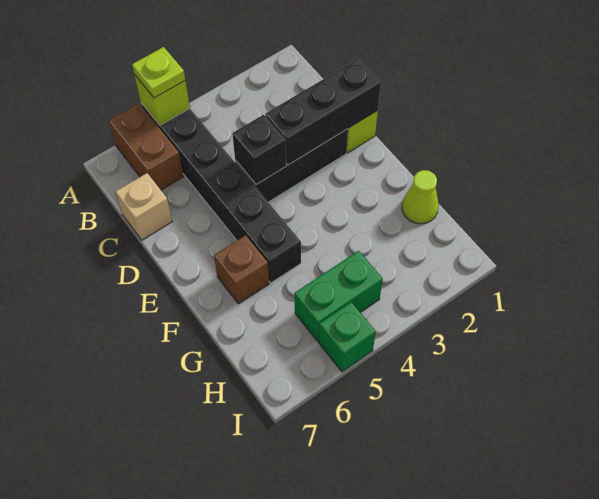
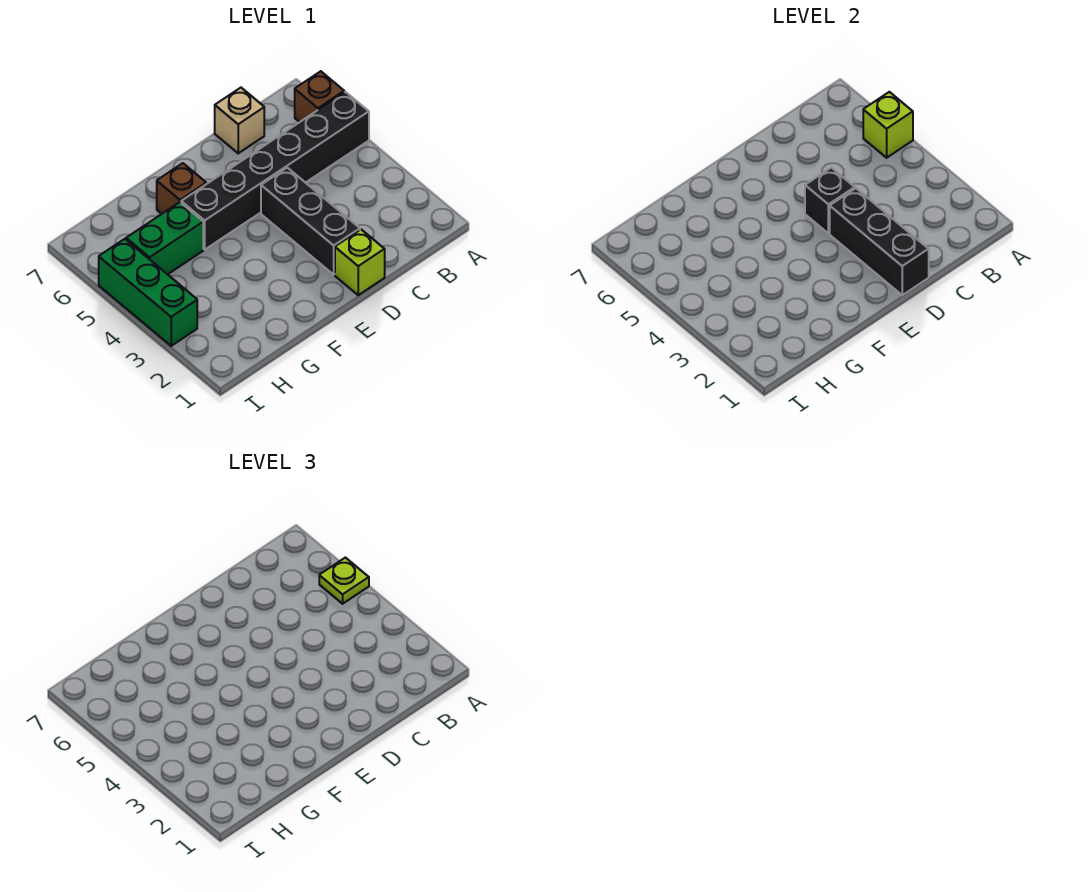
brown brick A6:B6 level 1 -> brown brick A6 level 1
lime cone G1 level 1 -> none
green brick H4:H5 level 1 -> green brick G5:H5 level 1
green brick I5 level 1 -> green brick I3:I5 level 1

